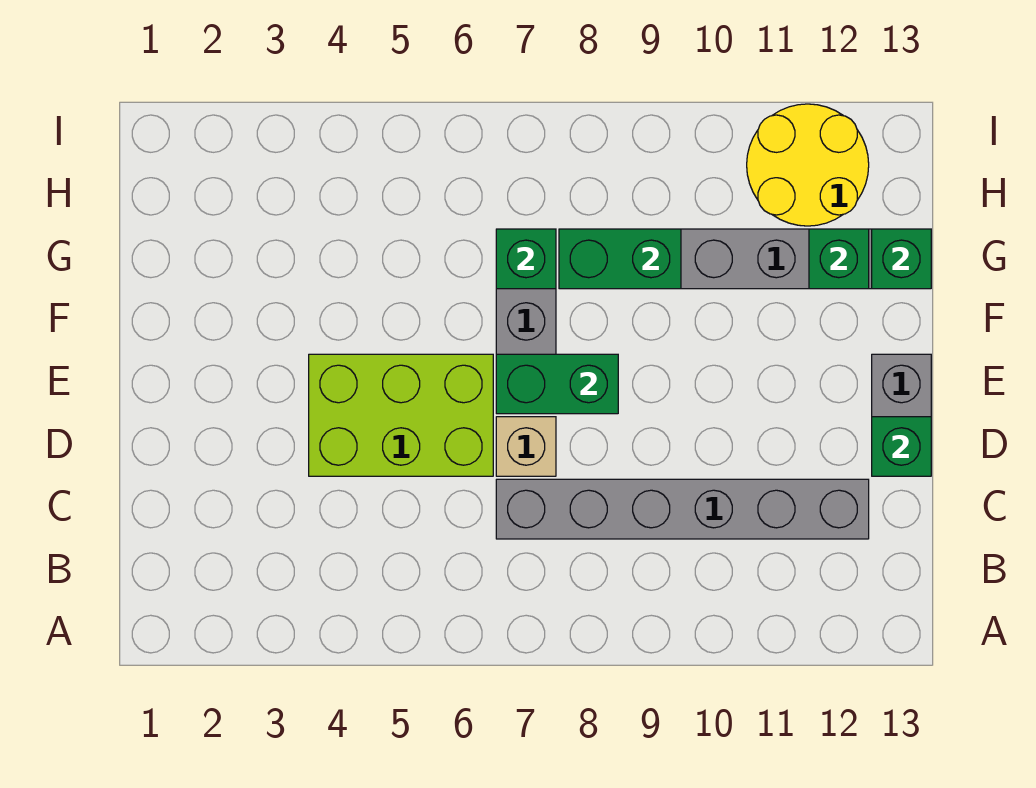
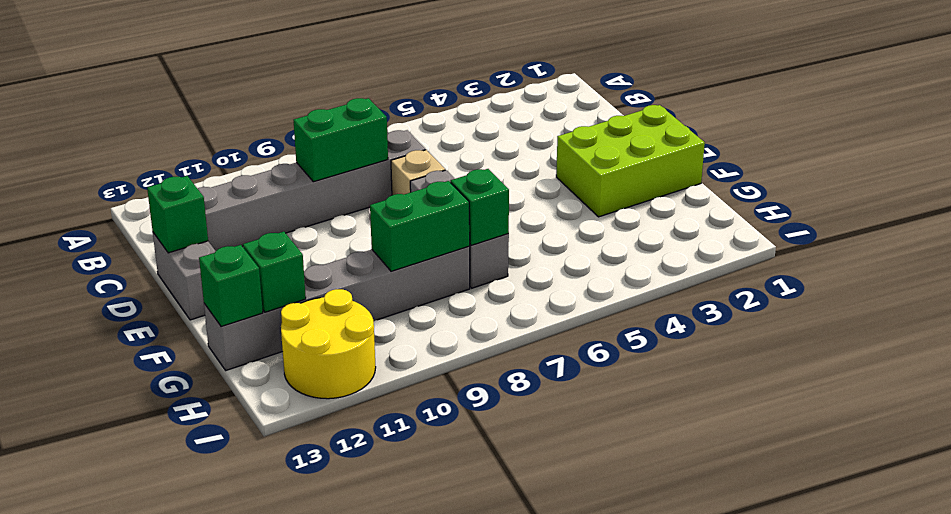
lime brick D4:E6 level 1 -> lime brick E1:F3 level 1
green brick E7:E8 level 2 -> green brick C8:C9 level 2

